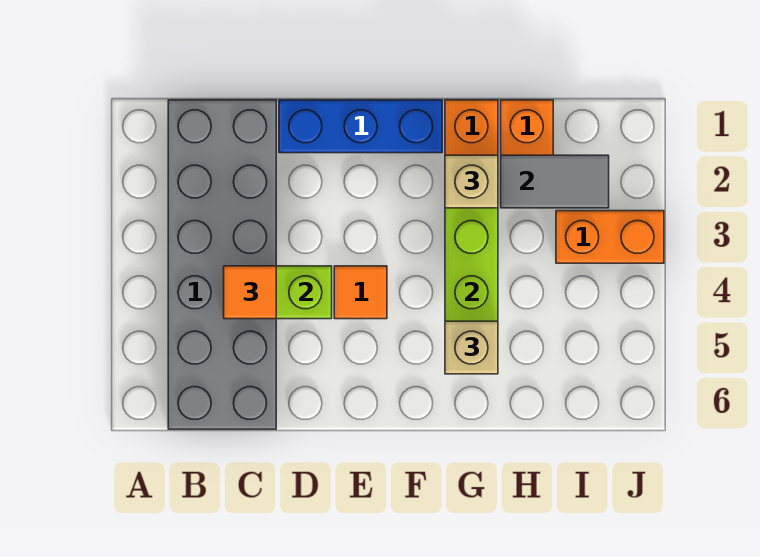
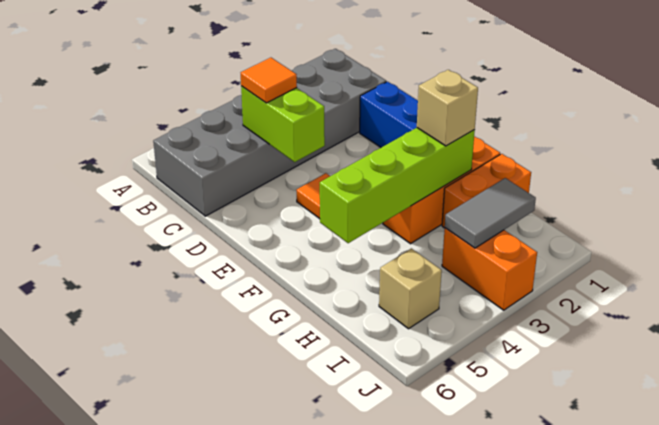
tan brick G5 level 3 -> tan brick I5 level 1
grey tile H2:I2 level 2 -> grey tile I2:I3 level 2

